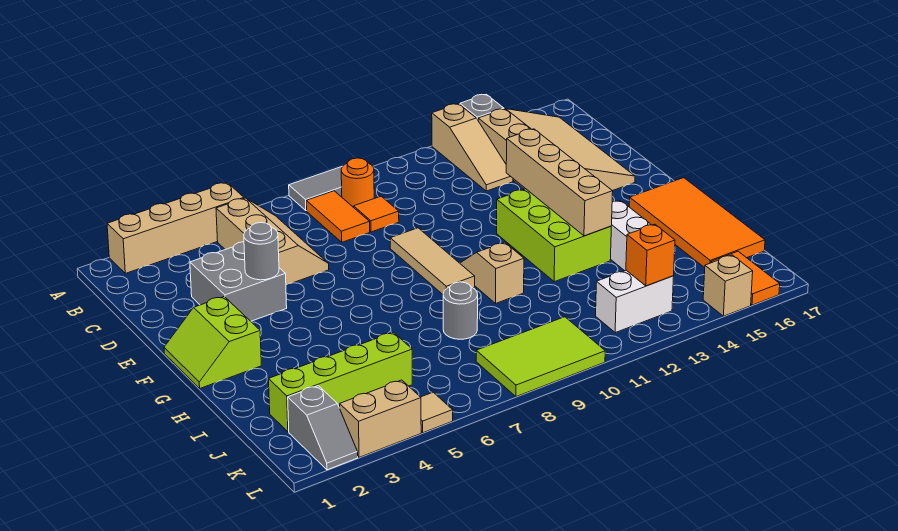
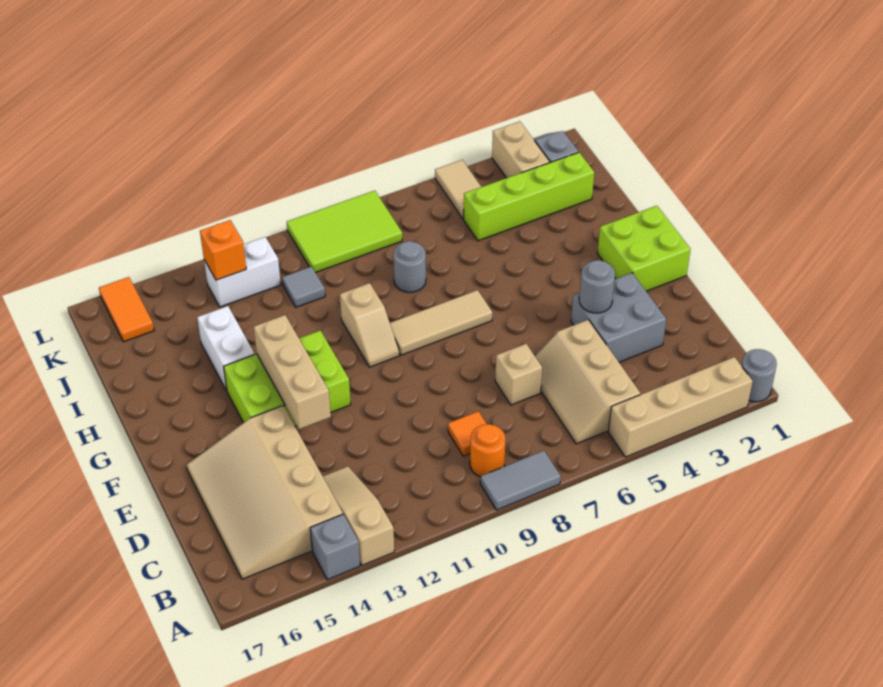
none -> grey round brick A1 level 1
orange tile B8:C8 level 1 -> none
tan tile E9:G9 level 1 -> tan tile G7:G9 level 1
tan brick E13:H13 level 2 -> tan brick E13:G13 level 2
lime slope F1:G2 level 1 top 2 -> lime brick F1:G2 level 1
lime brick F12:H13 level 1 -> lime brick F12:G14 level 1
orange tile G16:J17 level 1 -> none
none -> grey tile J11 level 1
tan brick L3:L4 level 1 -> tan brick K3:L3 level 1
tan tile L5 level 1 -> tan tile K5:L5 level 1
tan brick L15 level 1 -> tan brick D7 level 1

